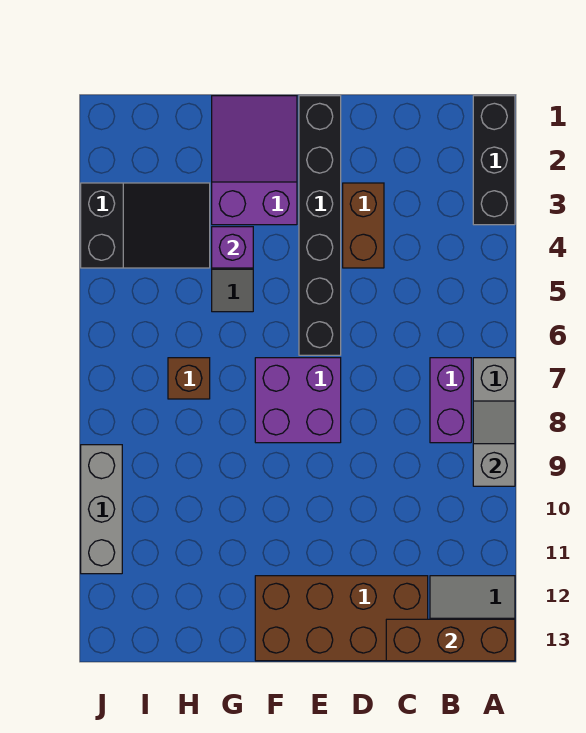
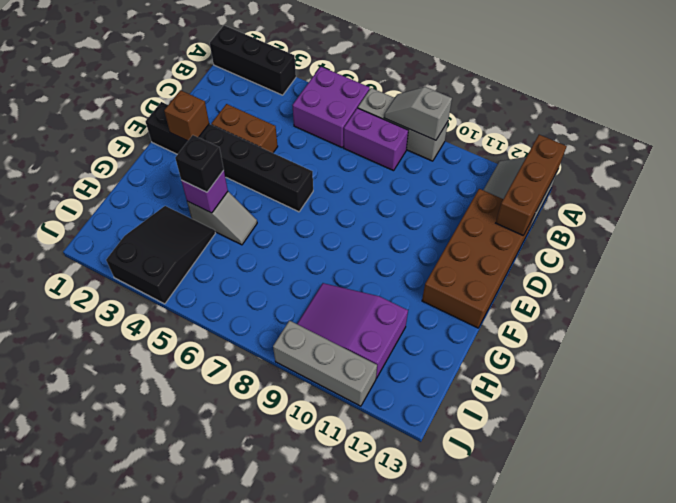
purple brick E7:F8 level 1 -> purple brick A5:B6 level 1
purple slope F1:G3 level 1 top 3 -> purple slope H9:I11 level 1 top 11
none -> black brick G4 level 3
brown brick H7 level 1 -> brown brick E2 level 2

